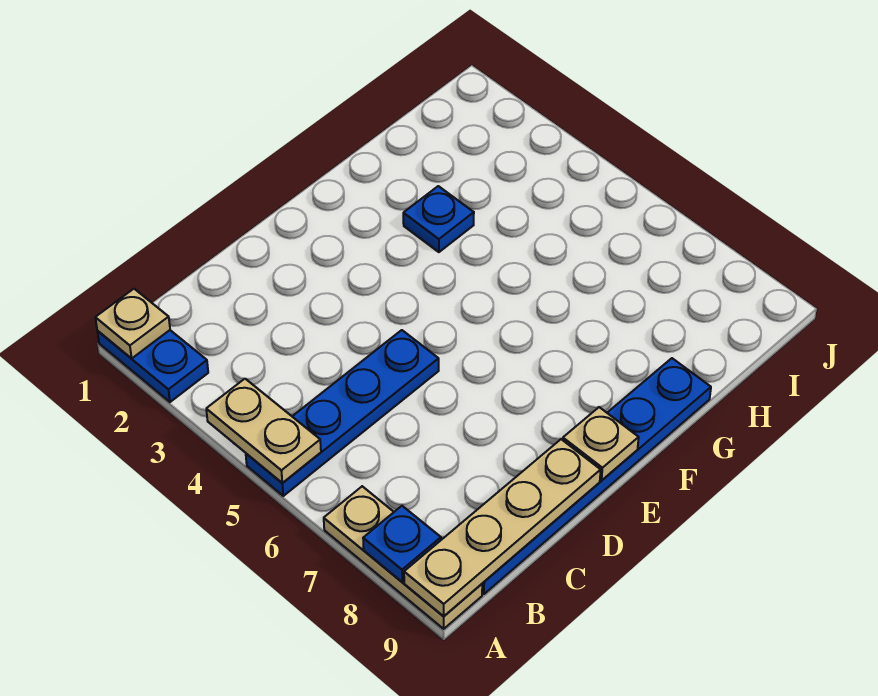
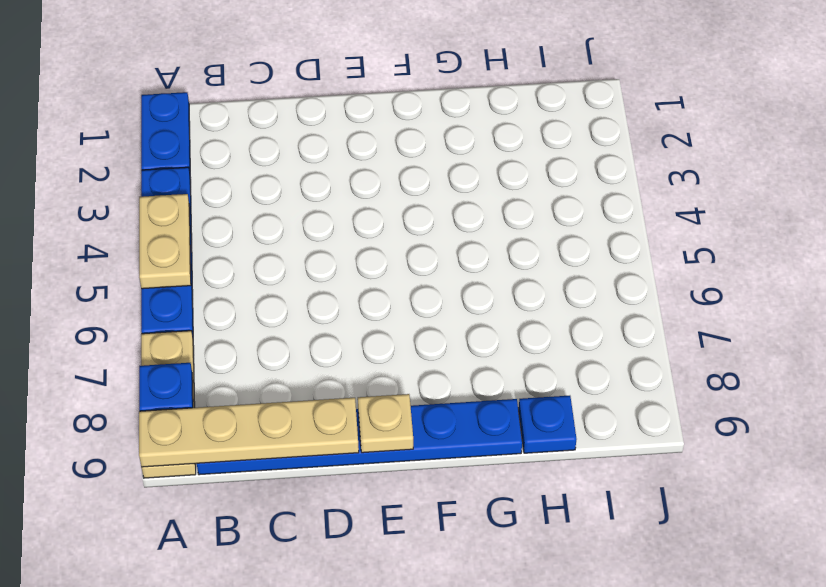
tan plate A1 level 2 -> none
blue plate A5:D5 level 1 -> blue plate A3:A6 level 1
blue plate G3 level 1 -> blue plate H9 level 1

